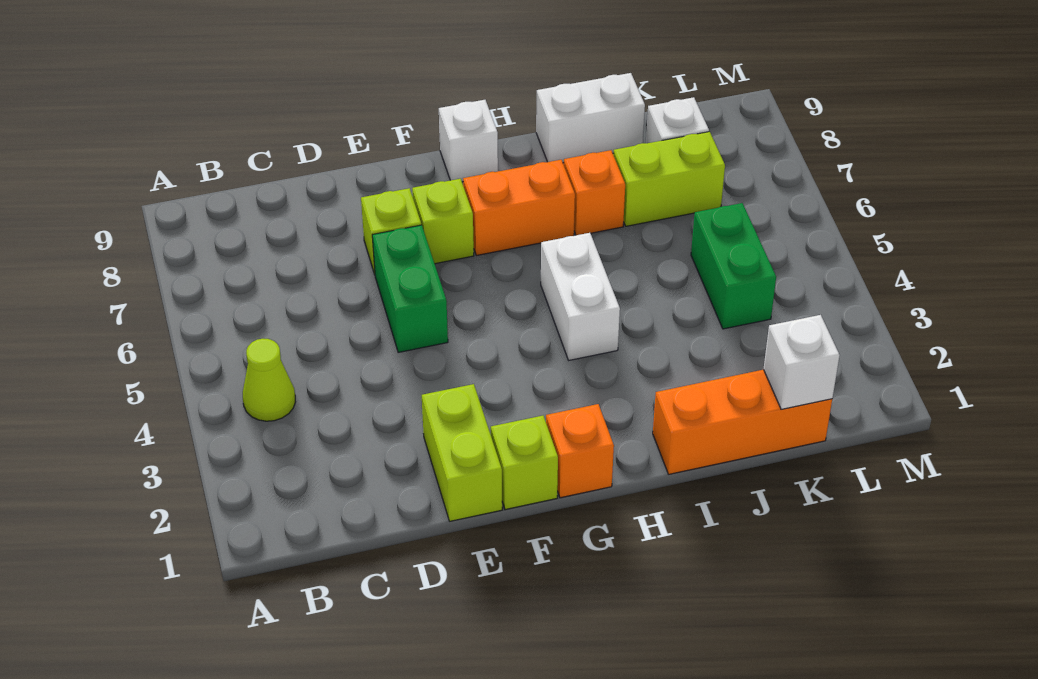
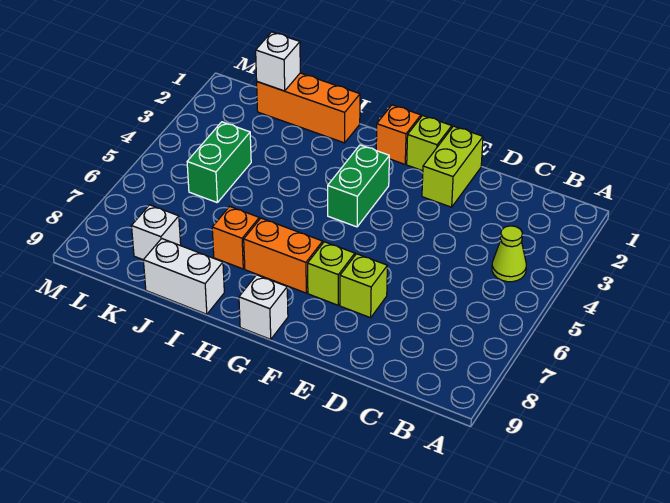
green brick E5:E6 level 1 -> green brick G3:G4 level 1
white brick H4:H5 level 1 -> none
lime brick J7:K7 level 1 -> none

